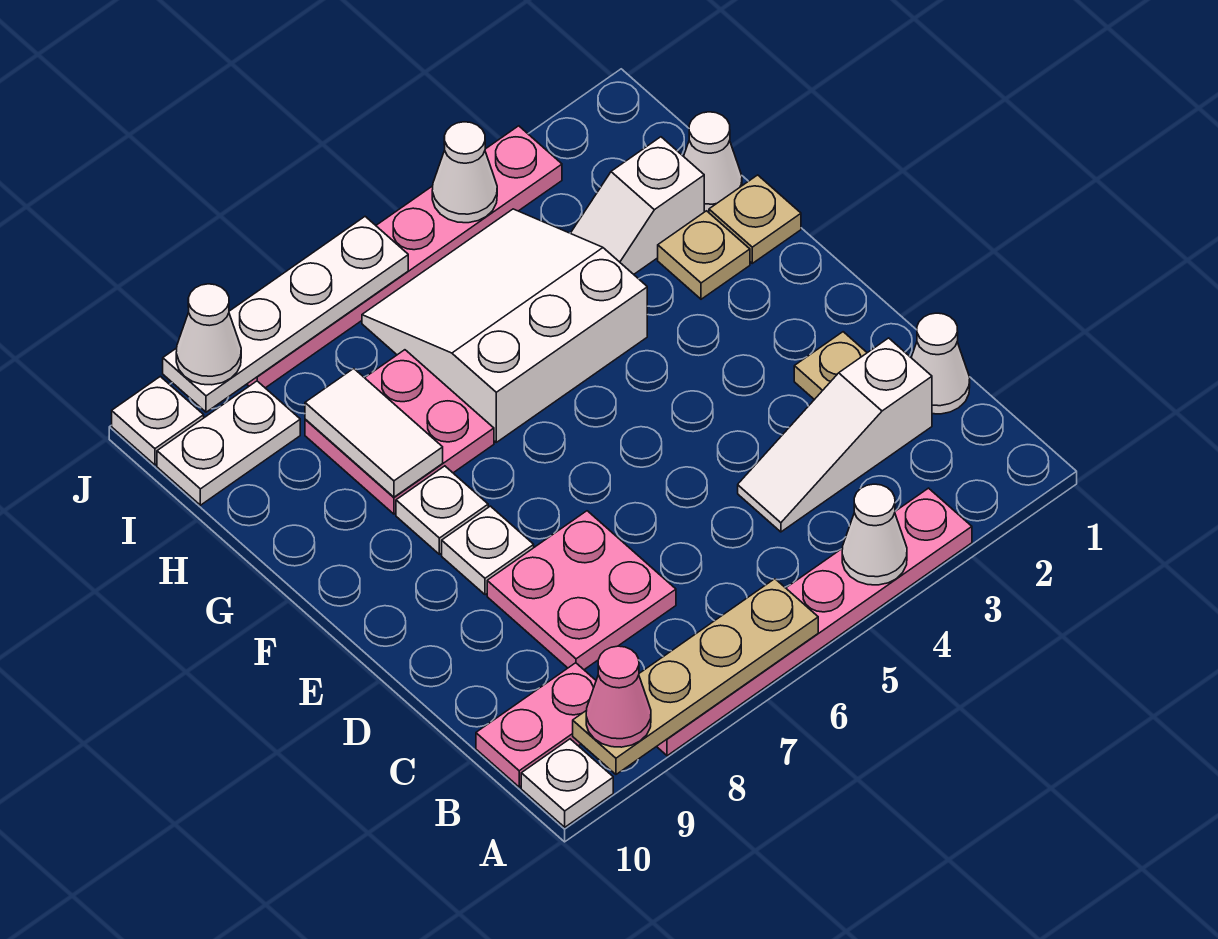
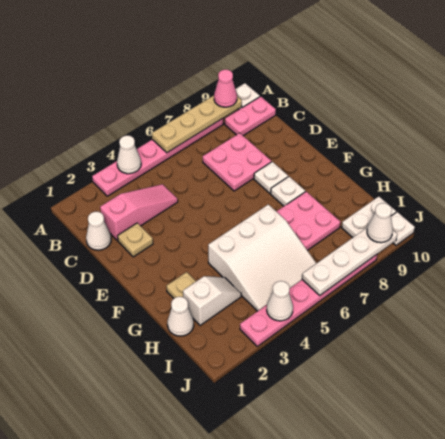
white slope C2:C4 level 1 top 2 -> pink slope C2:C4 level 1 top 2
tan plate G1 level 1 -> none
white tile G8:H8 level 2 -> none

